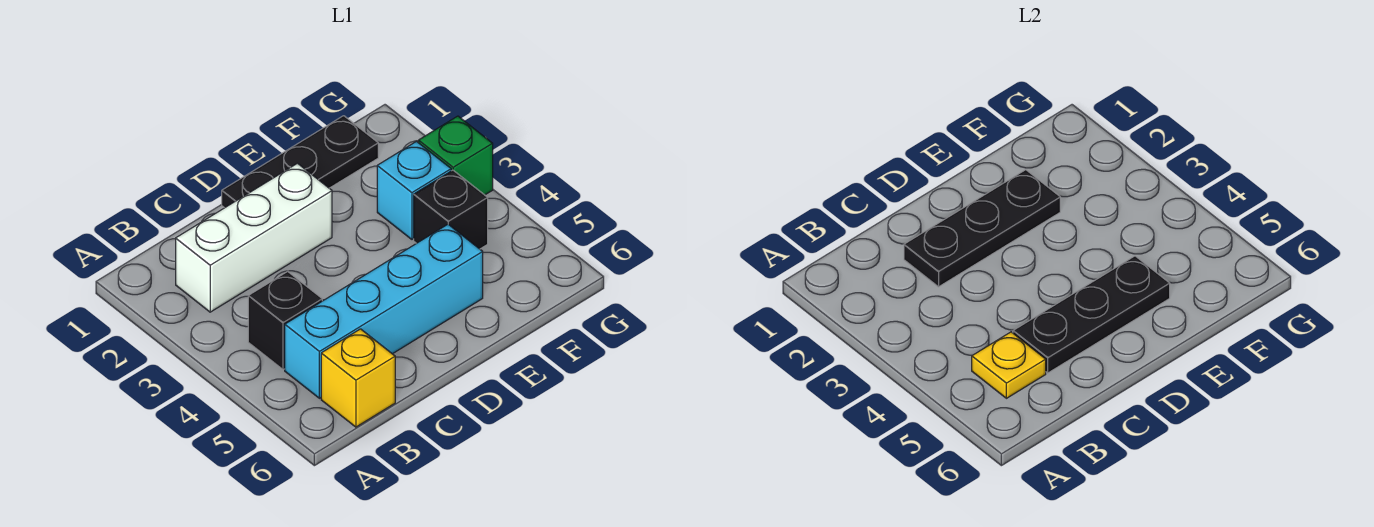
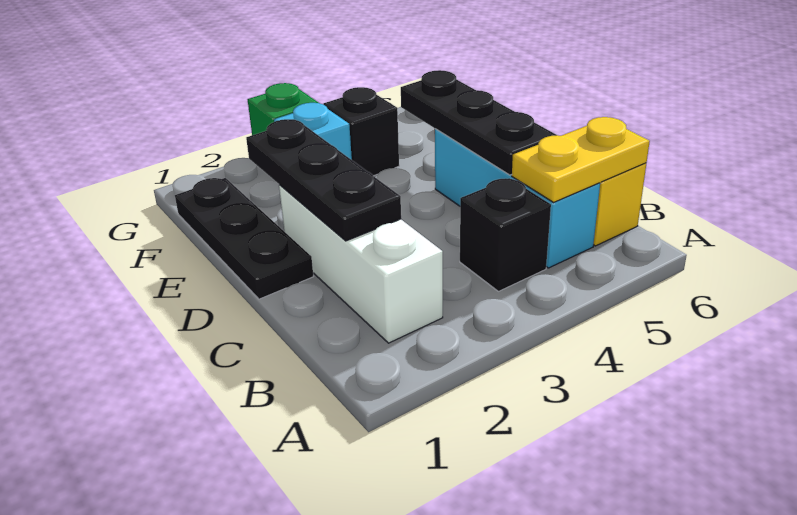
cyan brick B5:E5 level 1 -> cyan brick B5:D5 level 1
yellow plate B5 level 2 -> yellow plate B5:B6 level 2

